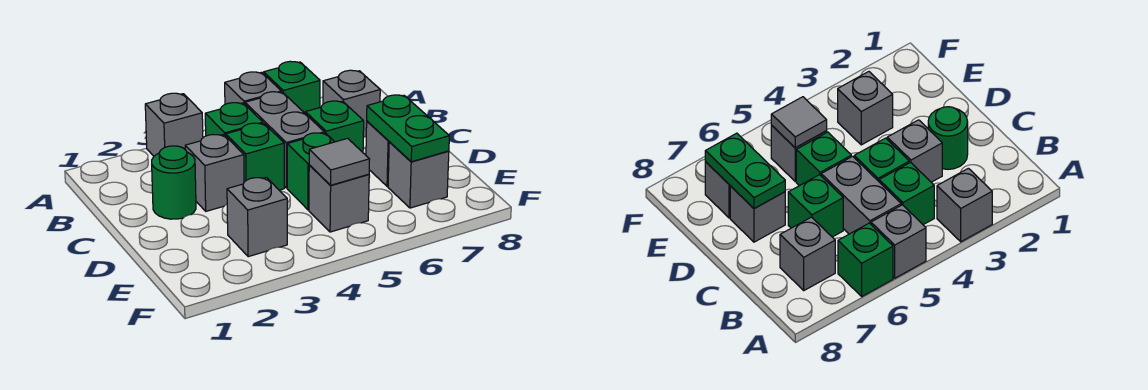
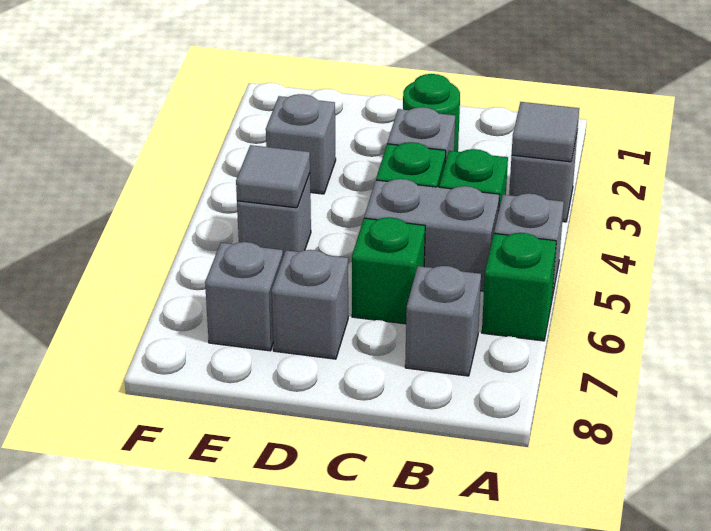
none -> grey tile A3 level 2
green brick D5 level 1 -> none
green plate D7:E7 level 2 -> none

